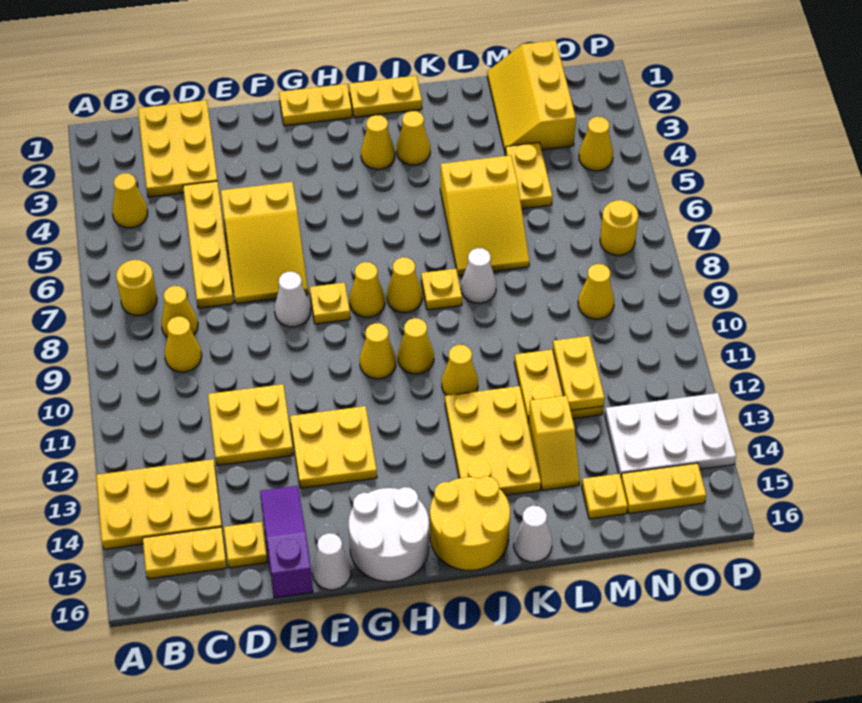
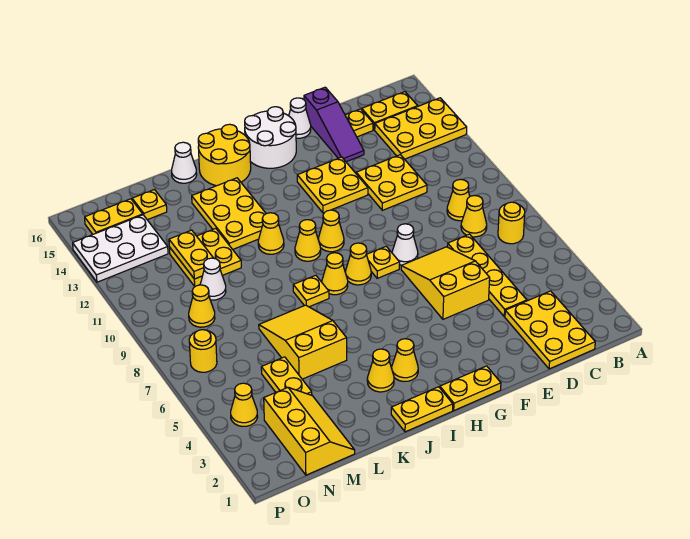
yellow cone B4 level 1 -> none
white cone K8 level 1 -> white cone M10 level 1
yellow slope L13:L14 level 1 top 13 -> none

